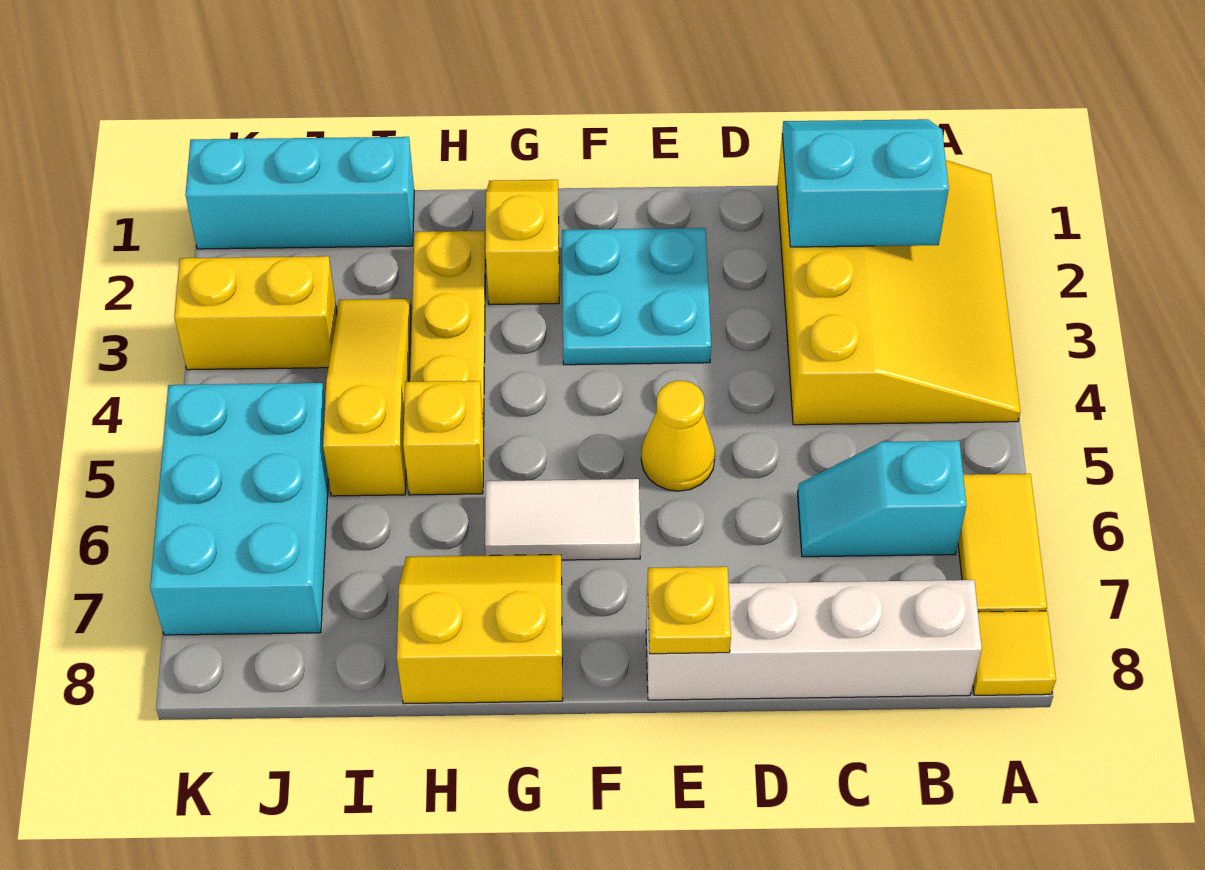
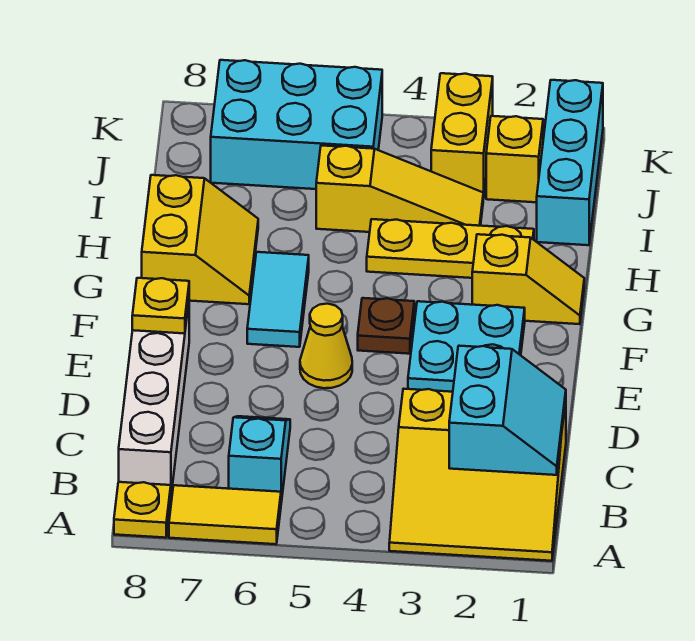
yellow slope A1:C4 level 1 top C -> yellow slope A1:C3 level 1 top C
yellow tile A8 level 1 -> yellow plate A8 level 1
none -> brown plate F4 level 1
white tile F6:G6 level 1 -> cyan tile F6:G6 level 1
yellow brick H5 level 1 -> yellow brick J2 level 1

